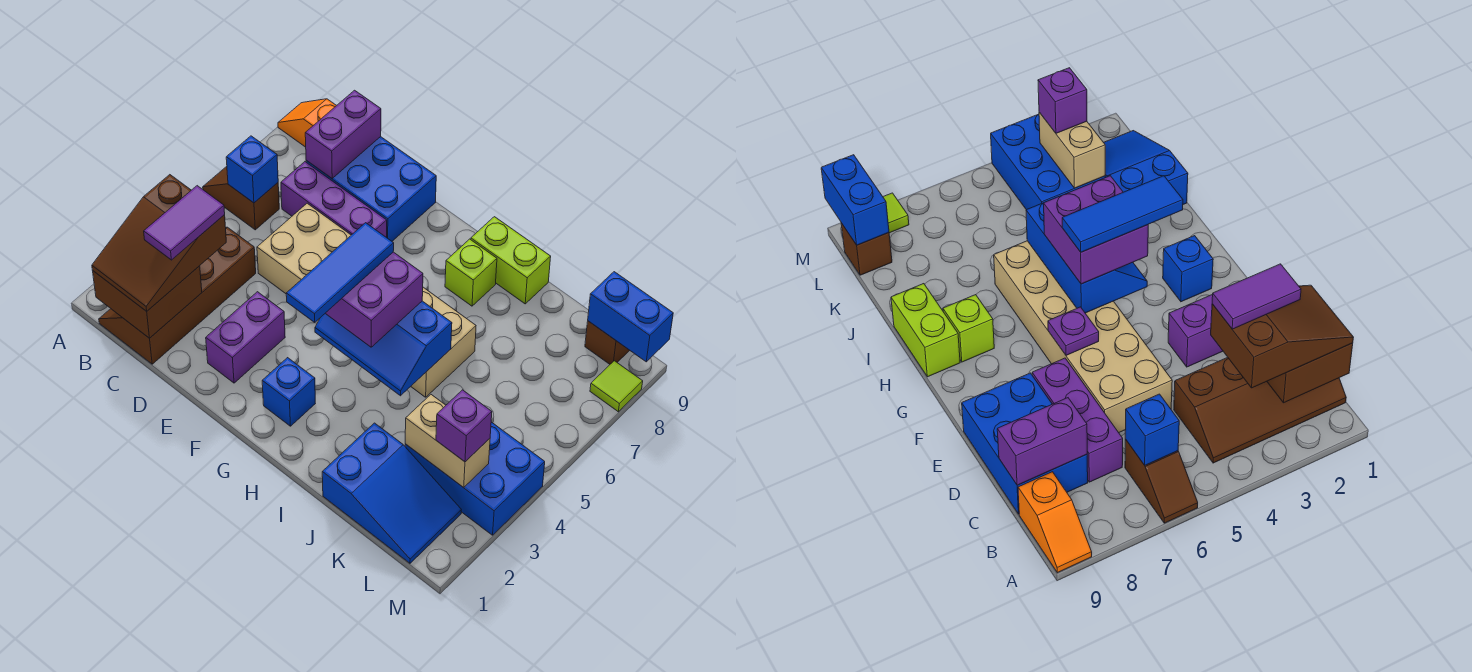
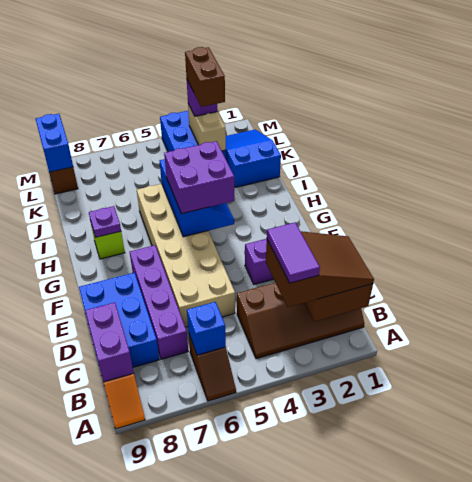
purple tile C2:C3 level 4 -> purple tile B3:C3 level 4
purple brick C7:E7 level 1 -> purple brick C7:F7 level 1
purple brick C8:C9 level 2 -> purple brick B9:C9 level 2
purple plate F6 level 2 -> purple plate H8 level 2
blue brick G2 level 1 -> none
blue tile G3:G5 level 4 -> none
lime brick H9:I9 level 1 -> none
none -> brown brick K3:L3 level 4
lime tile M8 level 1 -> none

